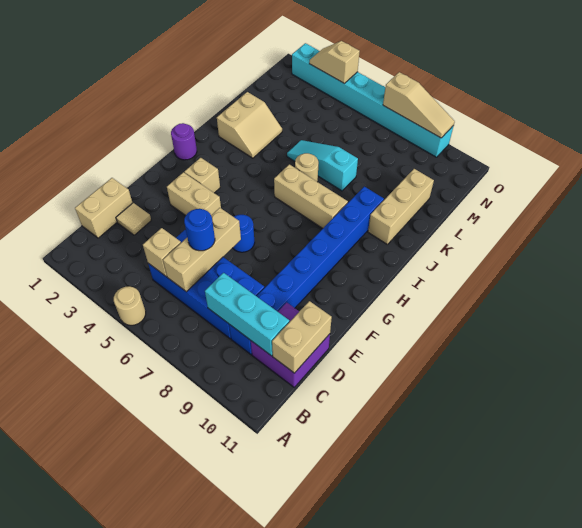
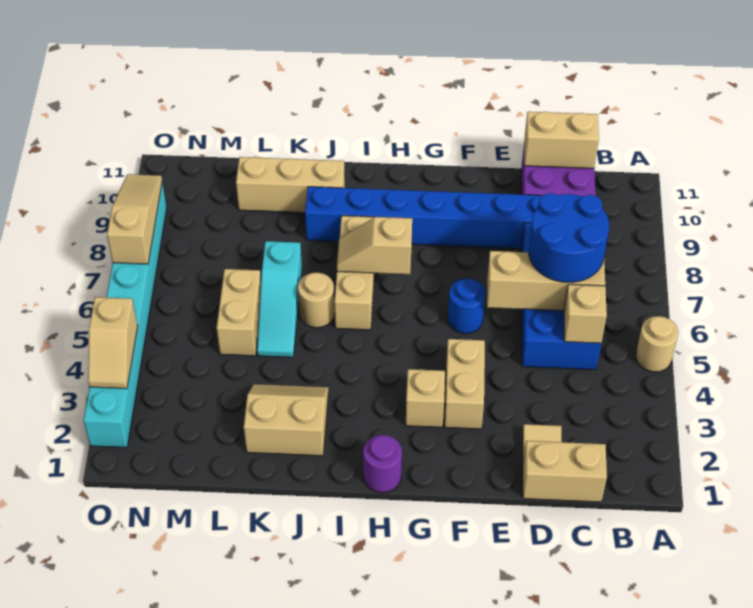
cyan brick C8:C10 level 2 -> none
blue round brick D6 level 3 -> blue round brick C6:D7 level 3
none -> tan slope H7:I7 level 2 top H
none -> tan brick L5:L6 level 1

